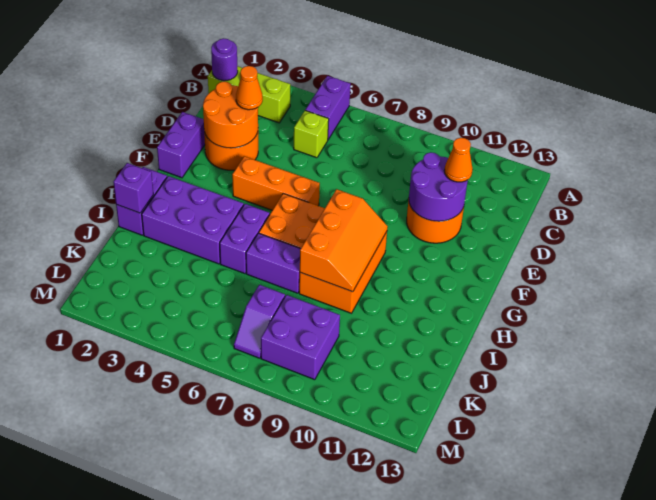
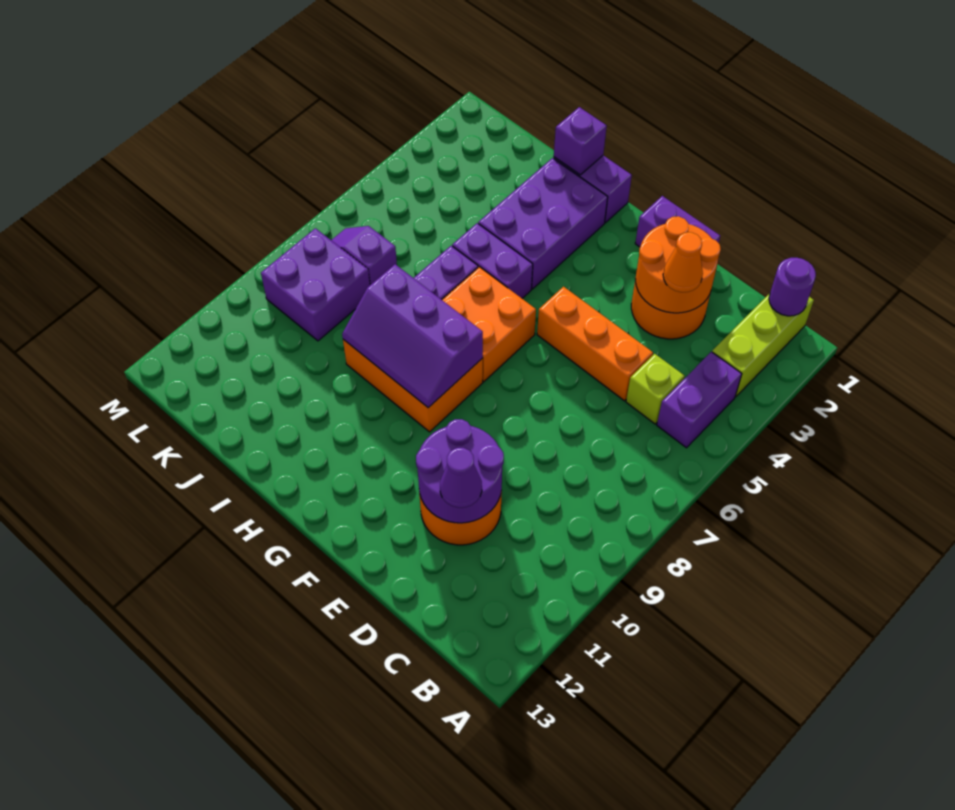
purple brick A5:B5 level 1 -> purple brick B4:B5 level 1
orange cone D11 level 3 -> purple cone D11 level 3
orange brick F4:F6 level 1 -> orange brick D5:F5 level 1
orange slope G8:I9 level 2 top 8 -> purple slope G8:I9 level 2 top 8

